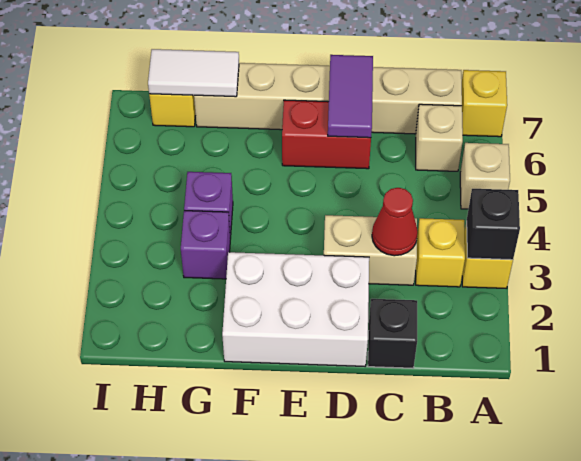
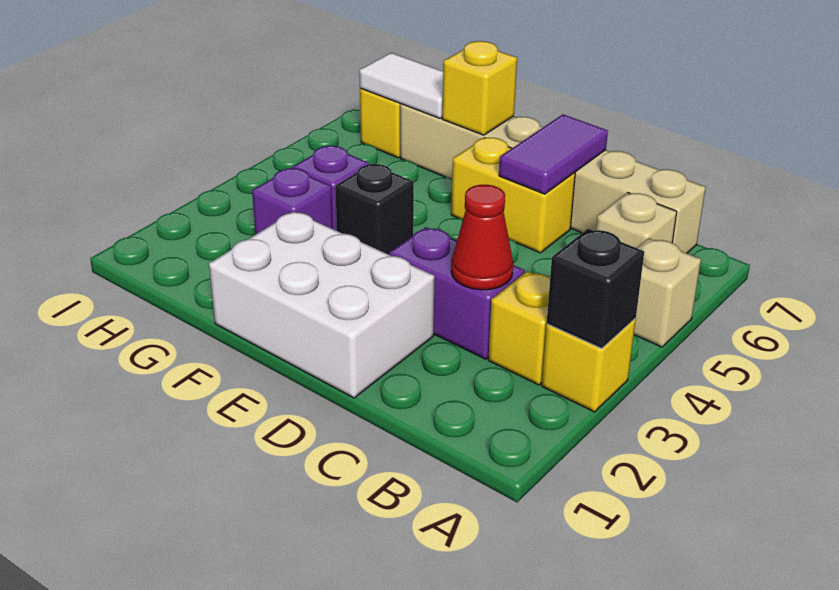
yellow brick A7 level 1 -> yellow brick F7 level 2
black brick C1 level 1 -> black brick F4 level 1
tan brick C3:D3 level 1 -> purple brick C3:D3 level 1
red brick D6:E6 level 1 -> yellow brick D6:E6 level 1

